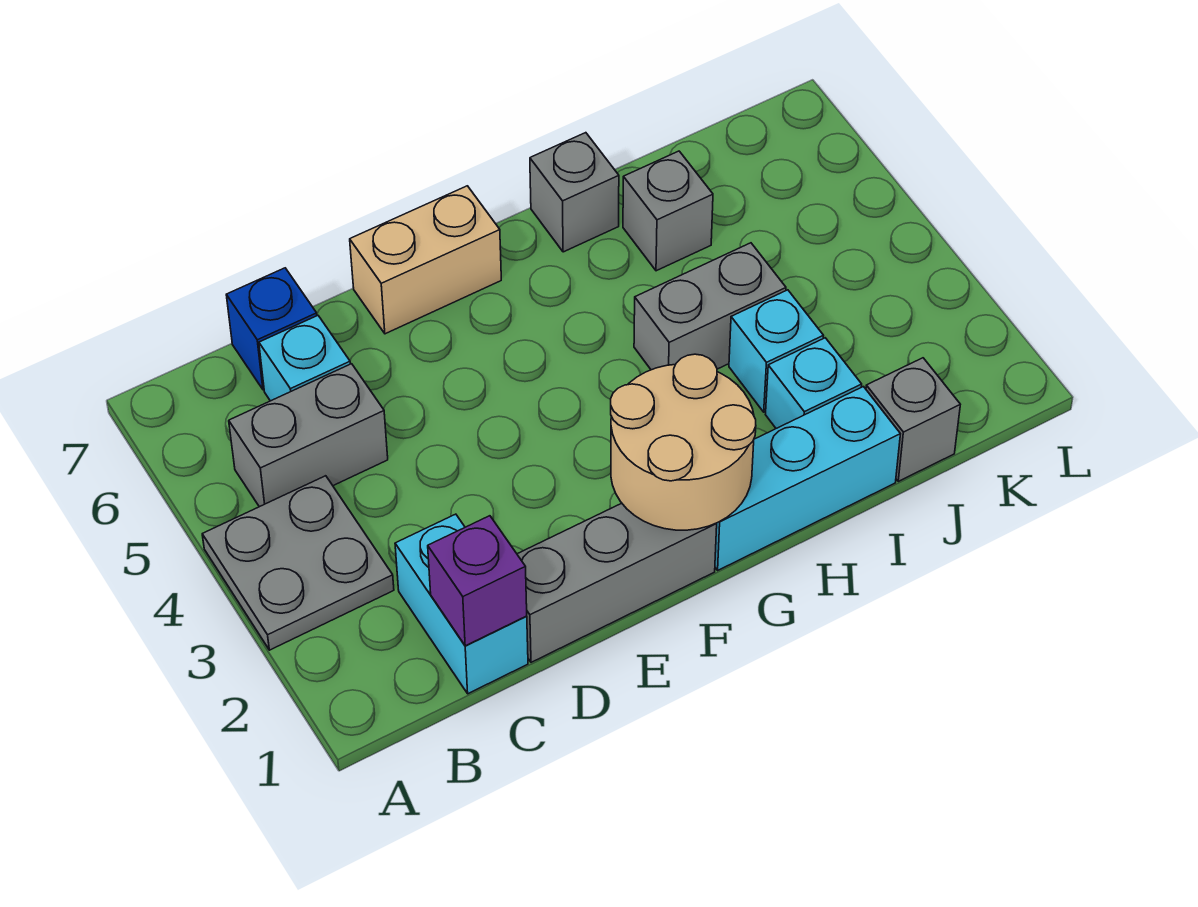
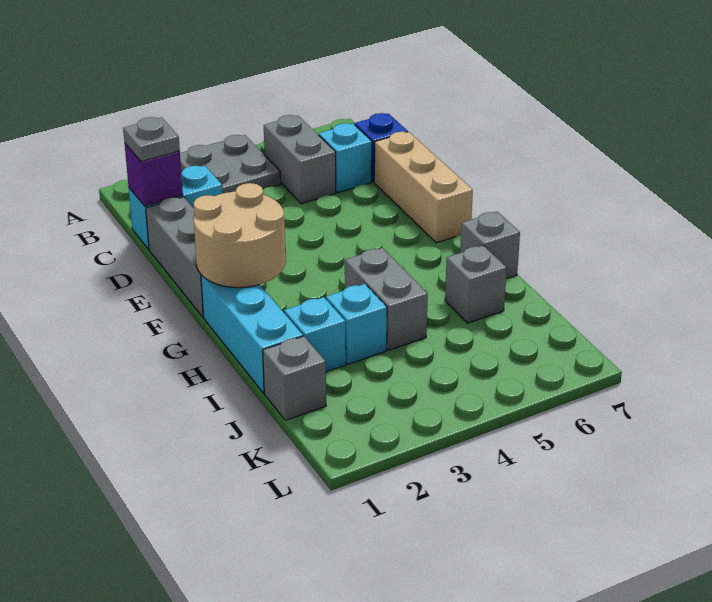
none -> grey plate C1 level 3
tan brick E7:F7 level 1 -> tan brick D7:F7 level 1

